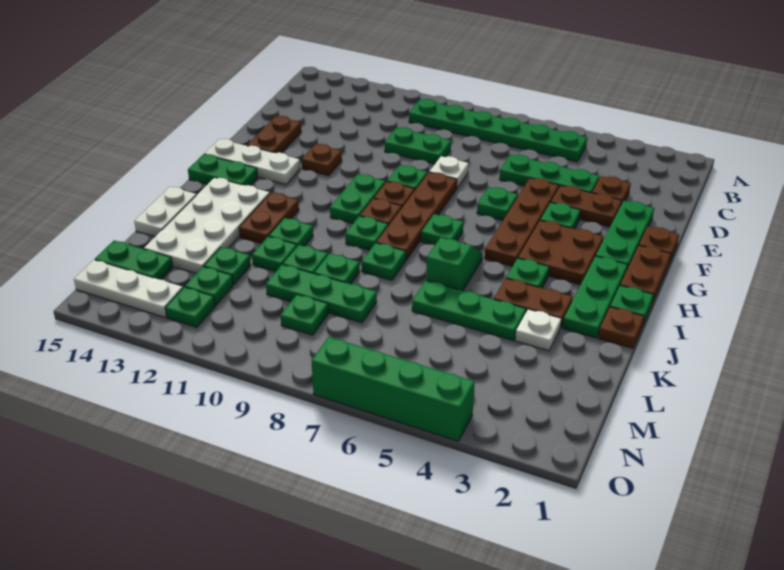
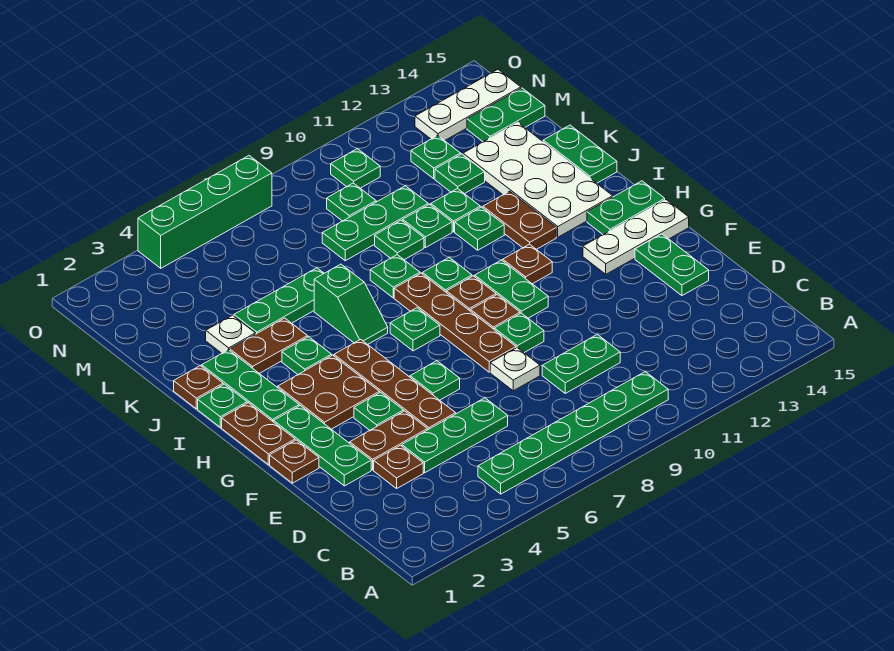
brown plate E14:F14 level 1 -> green plate E14:F14 level 1
brown plate F12 level 1 -> brown plate H11 level 1
white plate J15:K15 level 1 -> green plate J15:K15 level 1
green plate N12 level 1 -> green plate N10 level 1

